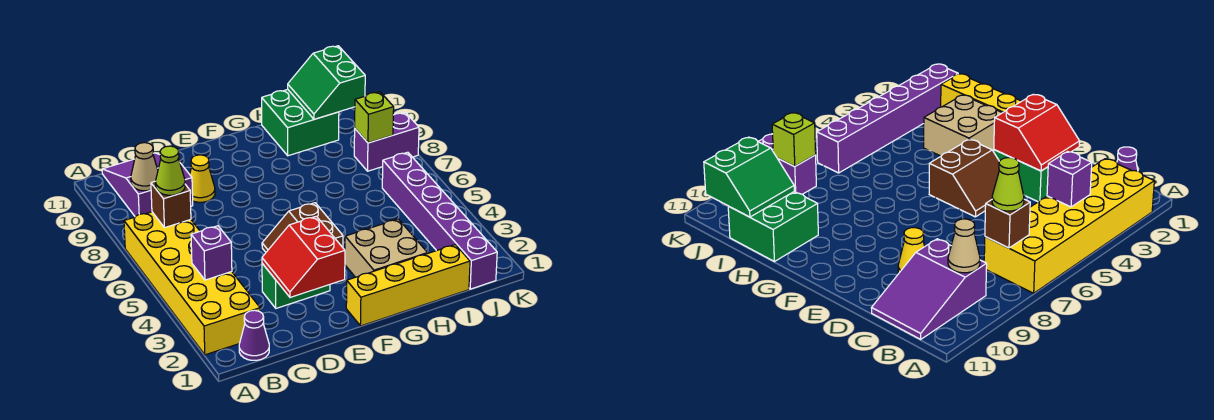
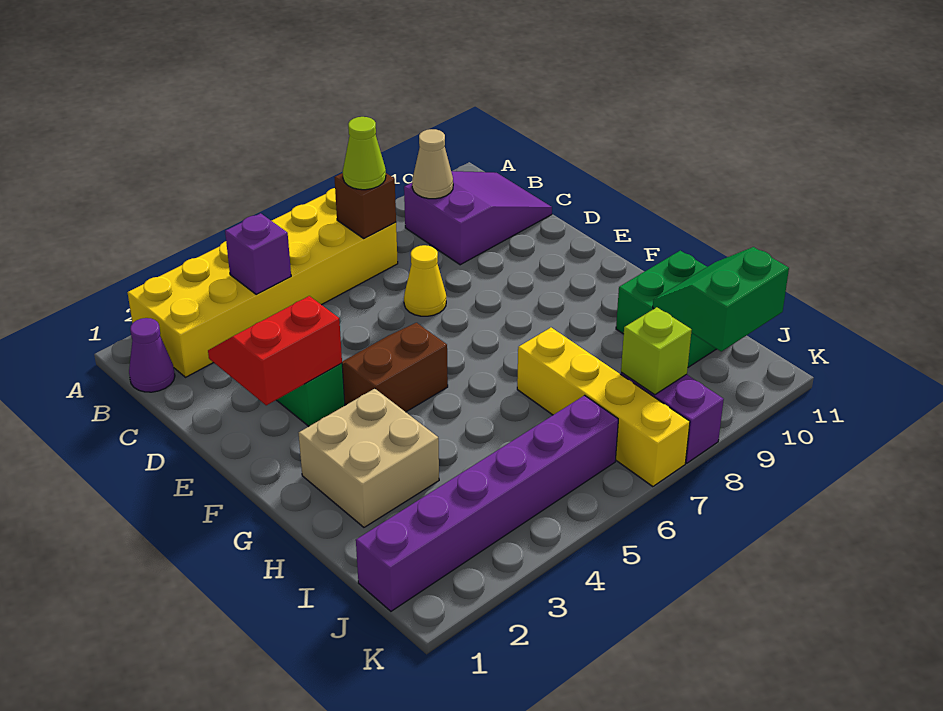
yellow cone D9 level 1 -> yellow cone D7 level 1
yellow brick F1:I1 level 1 -> yellow brick H7:K7 level 1

